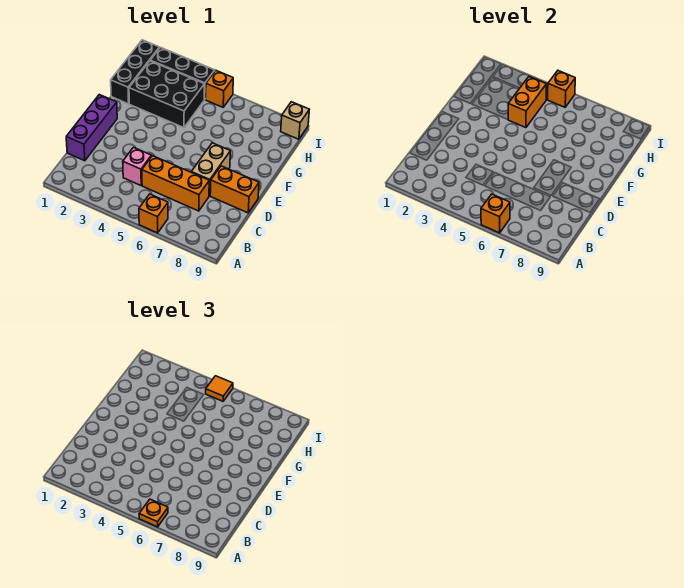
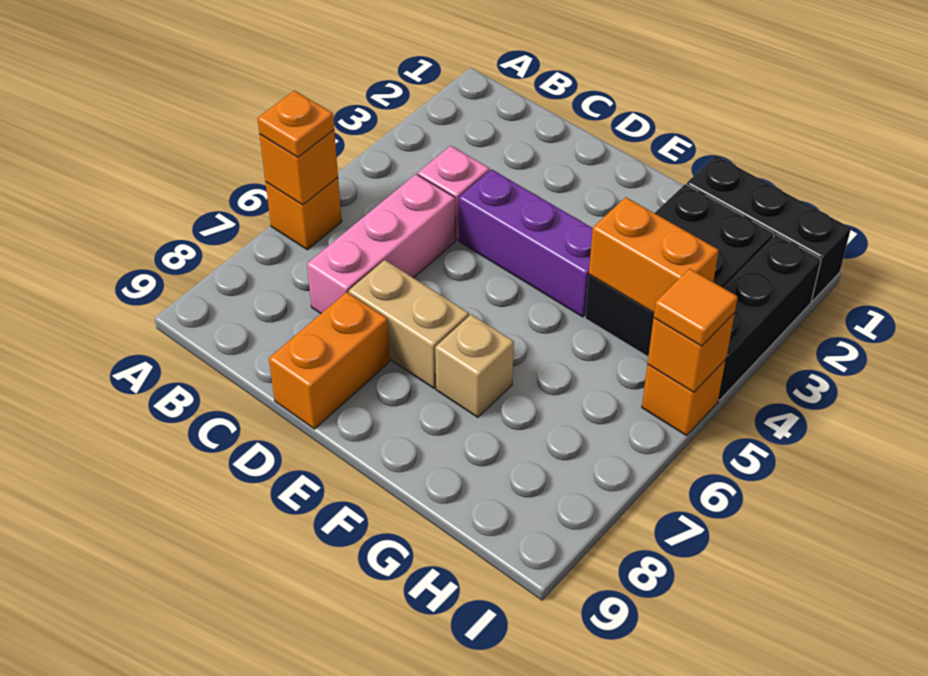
purple brick C1:E1 level 1 -> purple brick D4:F4 level 1
orange brick C5:C7 level 1 -> pink brick C5:C7 level 1
tan brick I9 level 1 -> tan brick F7 level 1

